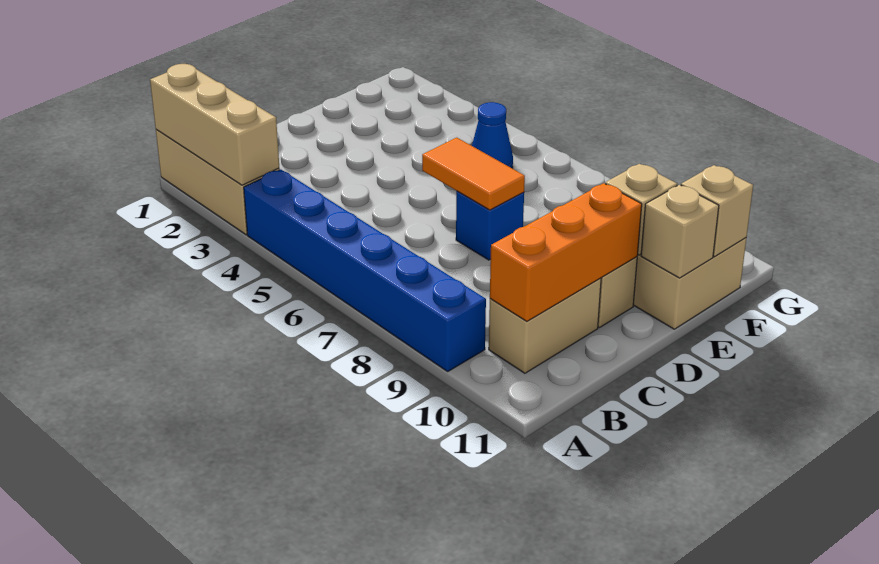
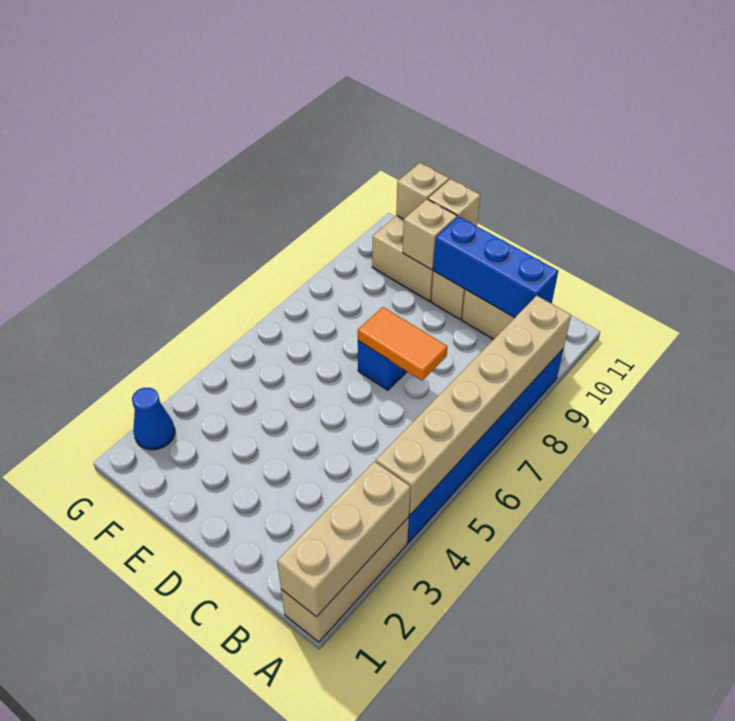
none -> tan brick A4:A9 level 2
orange brick B10:D10 level 2 -> blue brick B10:D10 level 2
orange tile D6:D7 level 2 -> orange tile C7:D7 level 2
blue cone F5 level 1 -> blue cone G2 level 1

